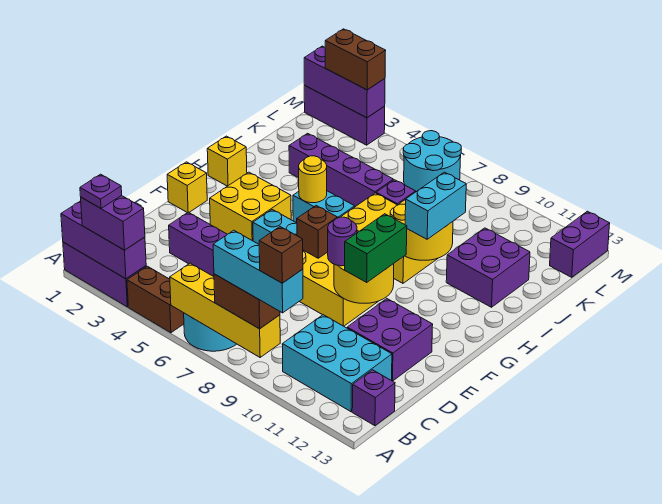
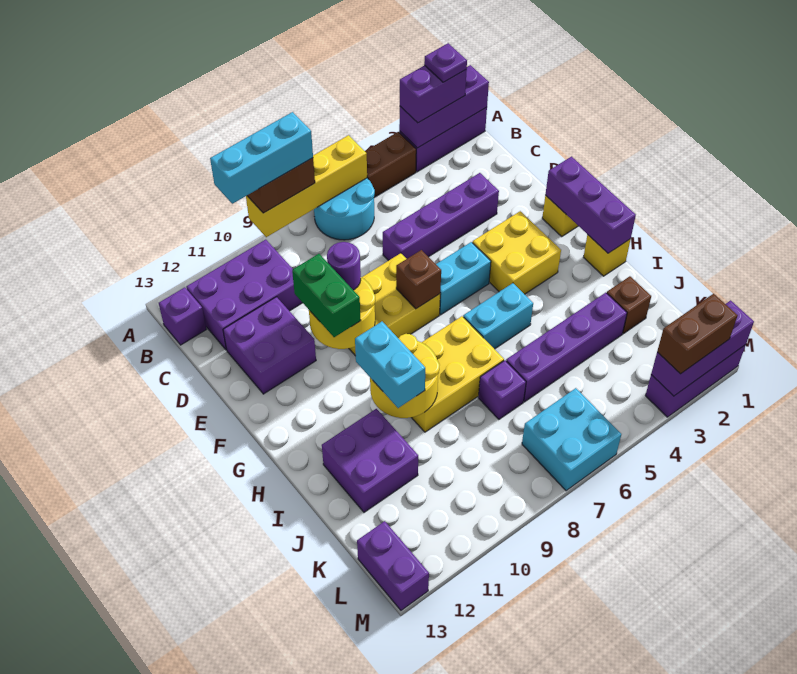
brown brick A10 level 5 -> brown brick J2 level 1
cyan brick B10:C12 level 1 -> purple brick B10:C12 level 1
none -> purple brick F1:H1 level 2
yellow round brick H5 level 2 -> none
cyan round brick L6:M7 level 1 -> cyan brick L6:M7 level 1

